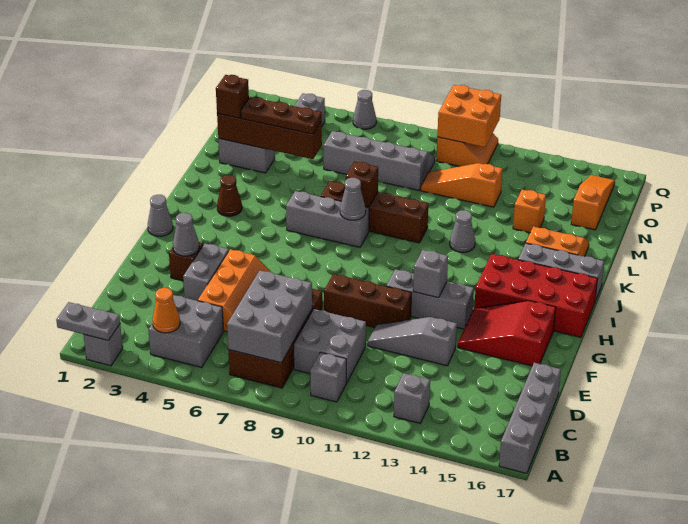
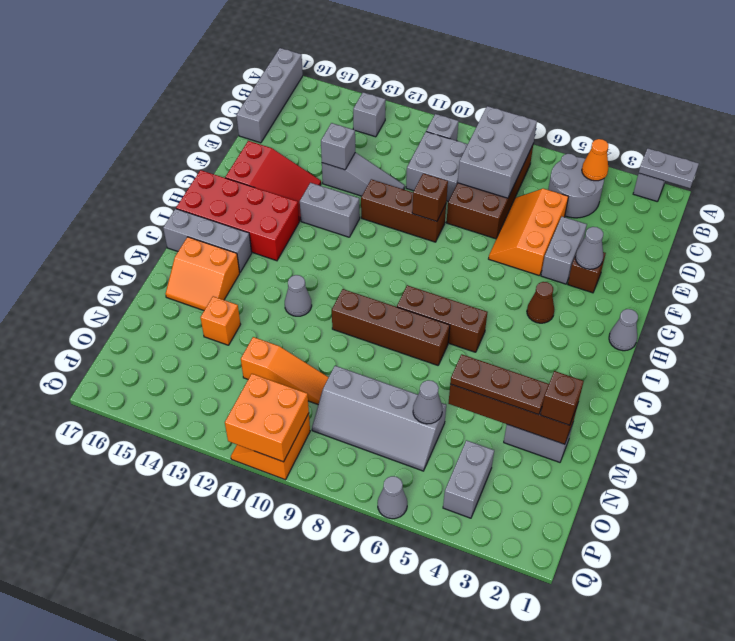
grey brick B4:C5 level 1 -> grey round brick B4:C5 level 1
grey brick G11:G13 level 1 -> grey brick G12:G13 level 1
grey brick G12 level 2 -> grey brick E13 level 2
brown cone J3 level 1 -> brown cone H4 level 1
grey brick J6:J8 level 1 -> brown brick J6:J8 level 1
grey cone J8 level 2 -> grey cone N6 level 2
brown brick K8 level 2 -> brown brick F9 level 2
orange slope N16:P16 level 1 top N -> none

